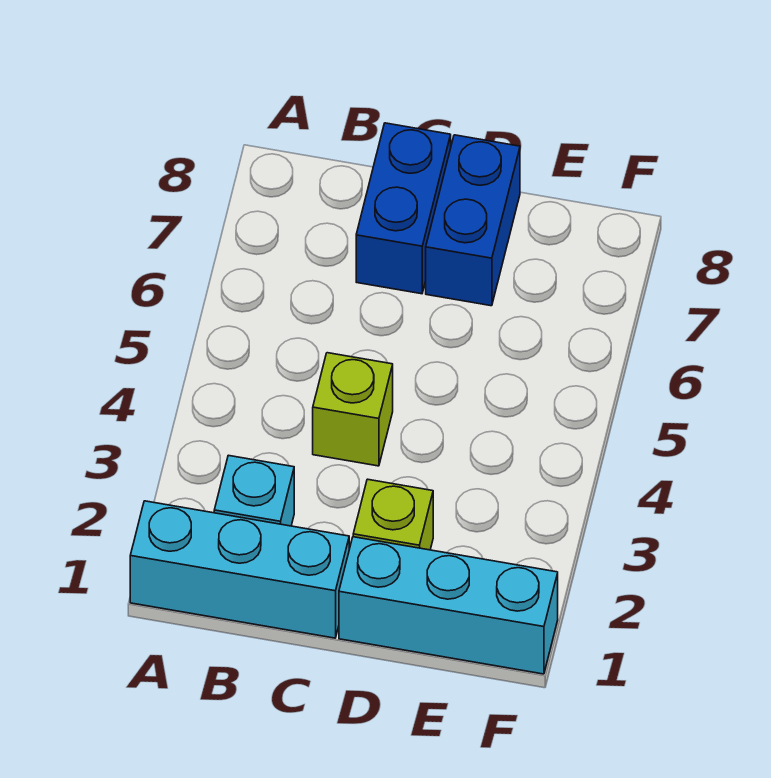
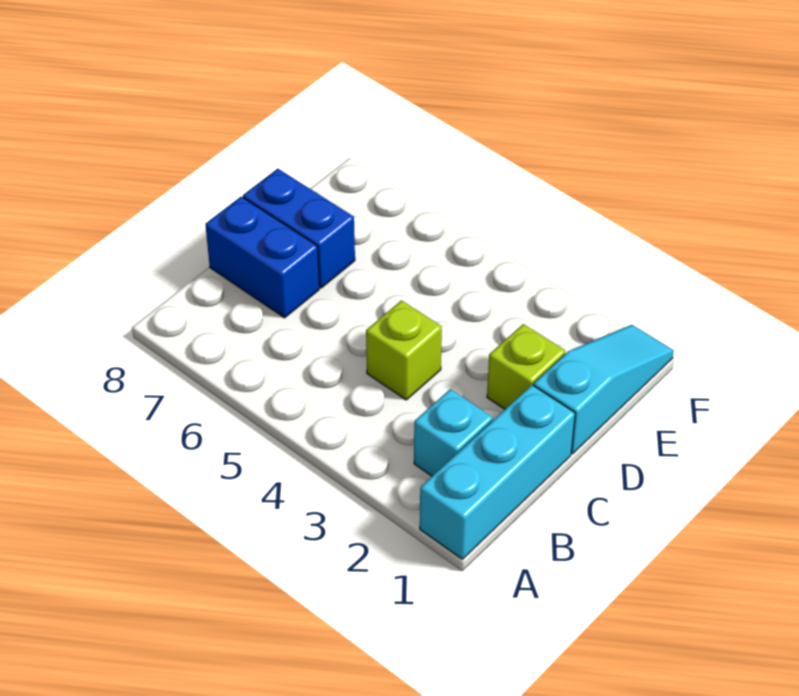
cyan brick D1:F1 level 1 -> cyan slope D1:F1 level 1 top D

